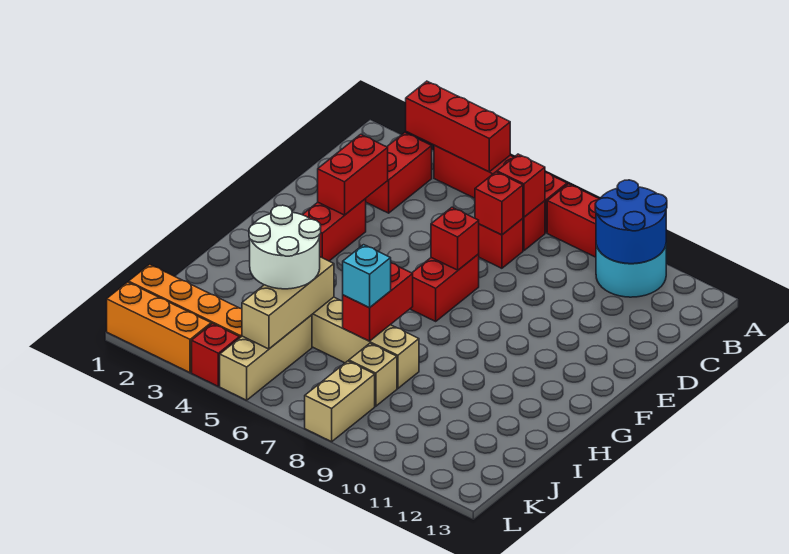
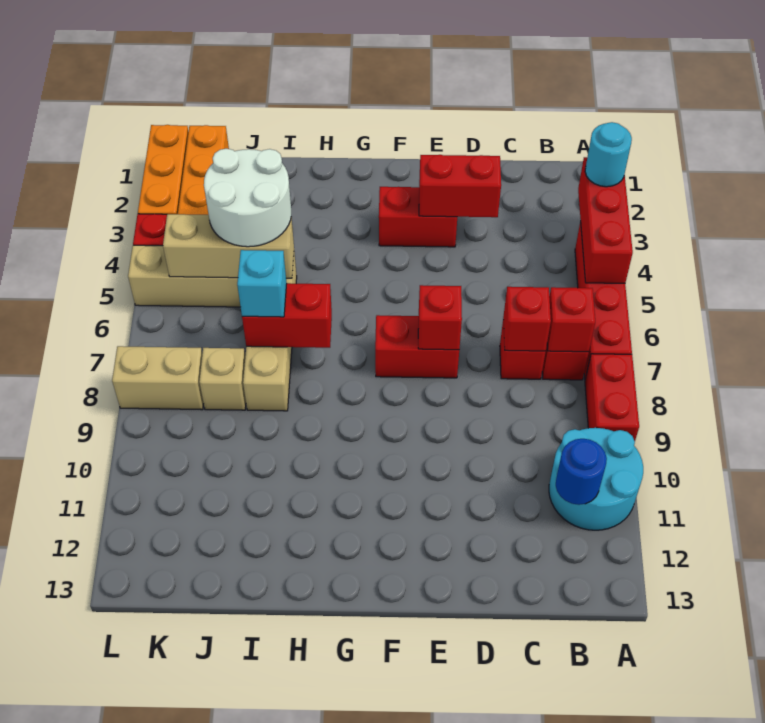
none -> cyan round brick A3 level 3
blue round brick A10:B11 level 2 -> blue round brick B11 level 2
red brick B3:C3 level 1 -> none

